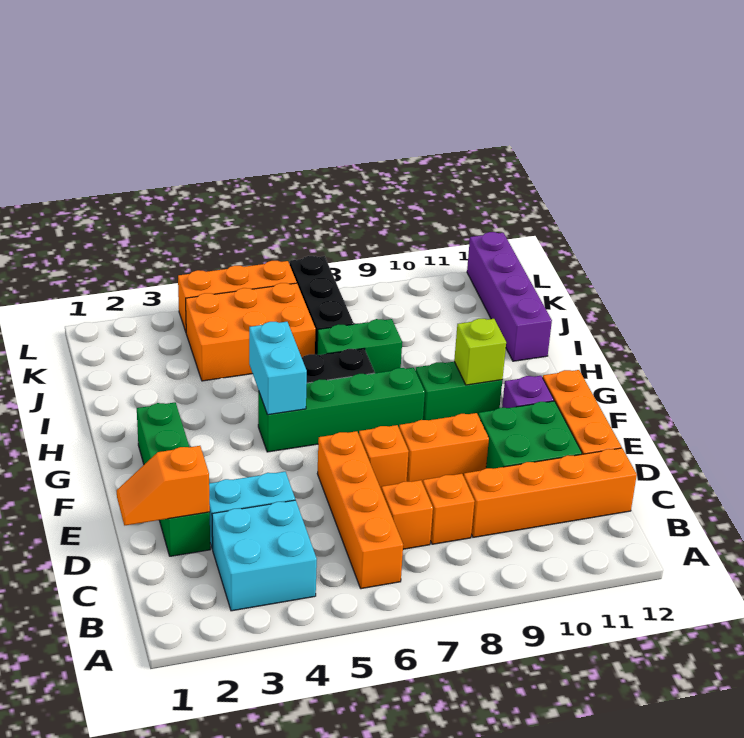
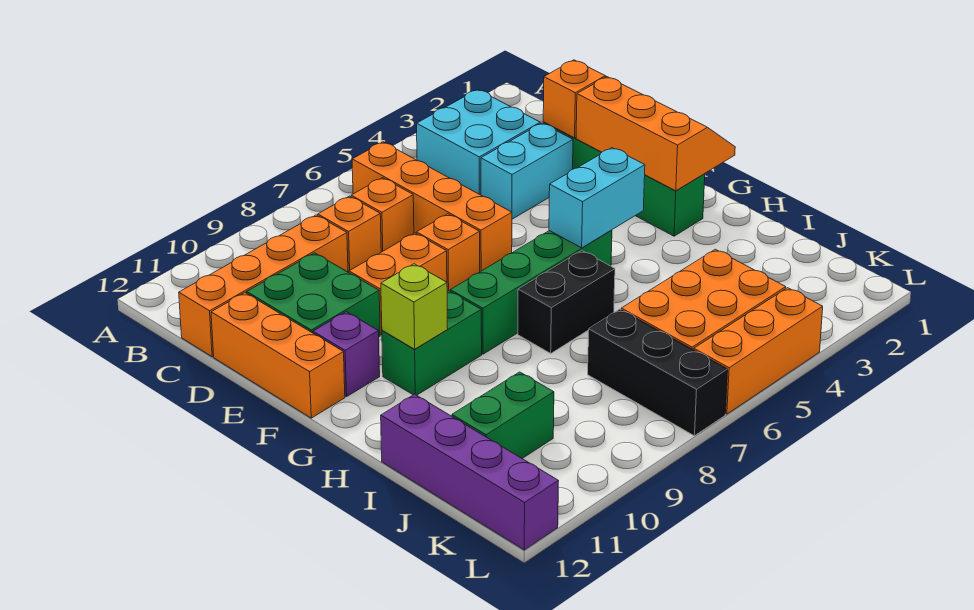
none -> orange slope E1:G2 level 2 top 2
cyan brick G5:H5 level 2 -> cyan brick G4:G5 level 2
green brick I7:I8 level 1 -> green brick J10:J11 level 1

